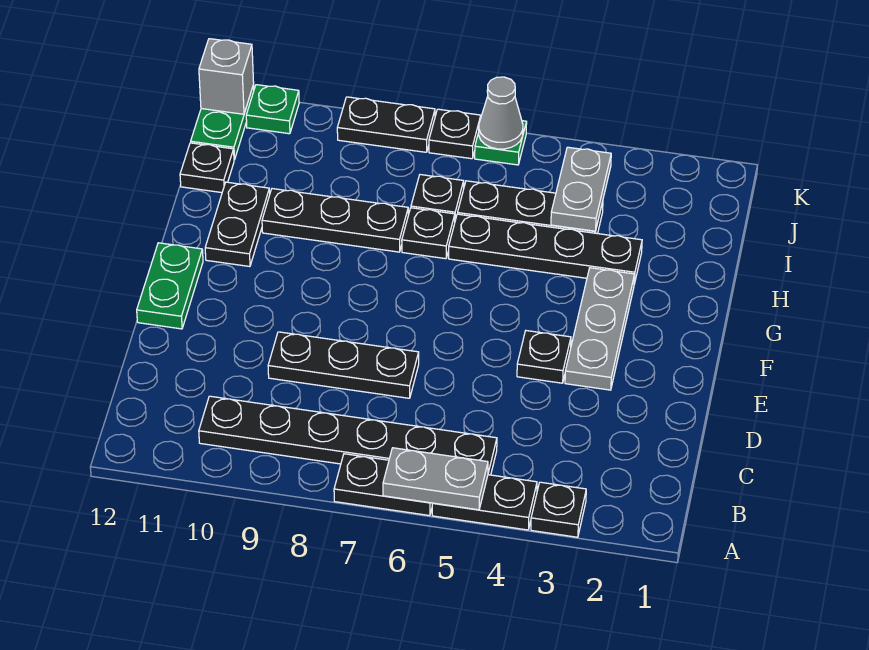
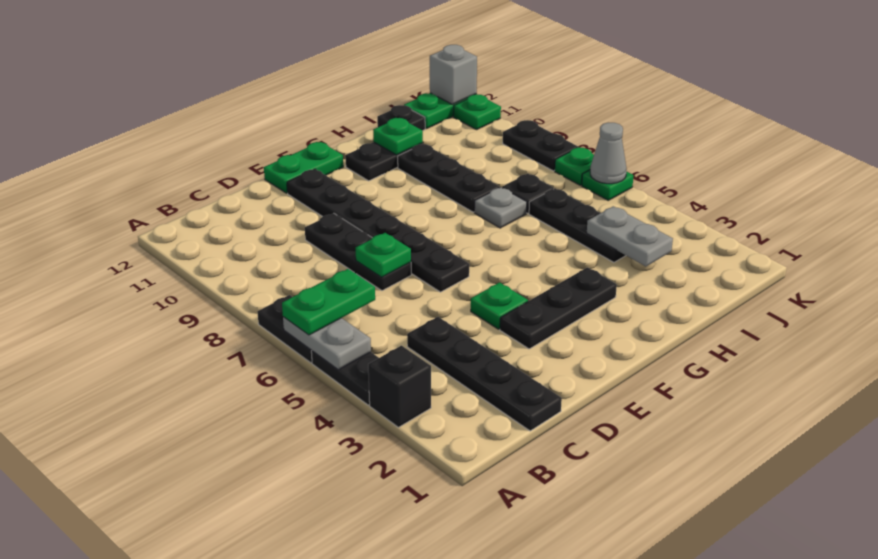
black plate A3 level 1 -> black brick A3 level 1
none -> green plate A6:B6 level 3
black plate B5:B10 level 1 -> black plate E6:E11 level 1
none -> green plate D7 level 2
grey plate E3:G3 level 1 -> black plate E3:G3 level 1
black plate E4 level 1 -> green plate E4 level 1
black plate H3:H6 level 1 -> black plate C1:C4 level 1
black plate H7 level 1 -> grey plate H7 level 1
none -> green plate H11 level 2
grey plate I4:J4 level 2 -> grey plate I3:I4 level 2
black plate K7 level 1 -> green plate K7 level 1

